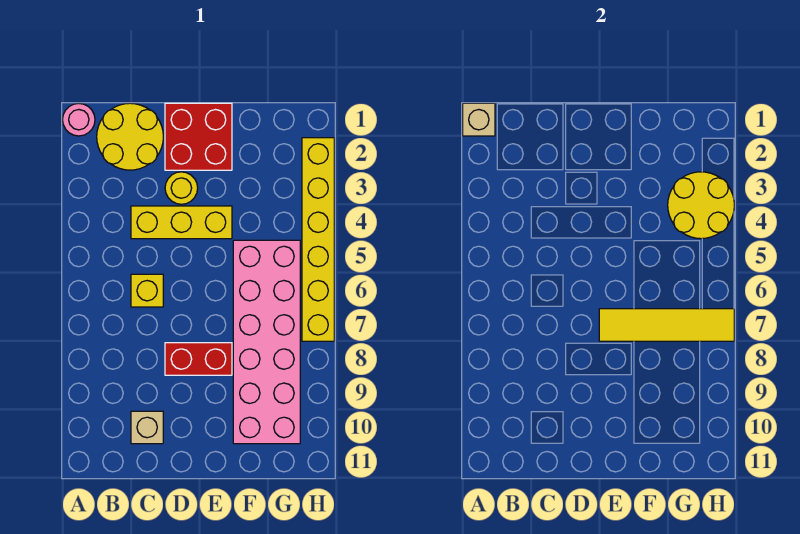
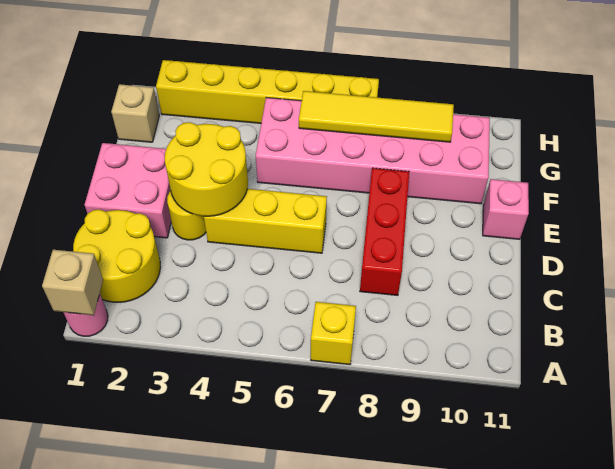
yellow brick C4:E4 level 1 -> yellow brick D4:D6 level 1
yellow brick C6 level 1 -> yellow brick A7 level 1
tan brick C10 level 1 -> tan brick G1 level 1
red brick D1:E2 level 1 -> pink brick D1:E2 level 1
red brick D8:E8 level 1 -> red brick C8:E8 level 1
yellow tile E7:H7 level 2 -> yellow tile G6:G9 level 2
none -> pink brick E11 level 1
yellow round brick G3:H4 level 2 -> yellow round brick D3:E4 level 2

